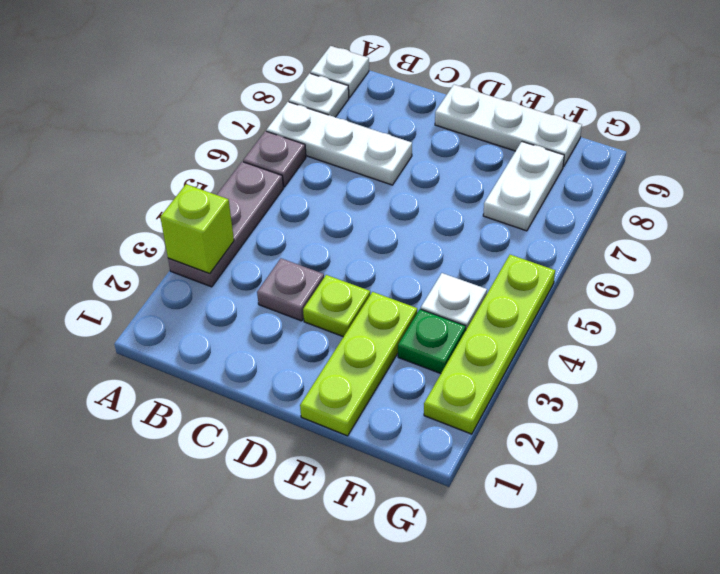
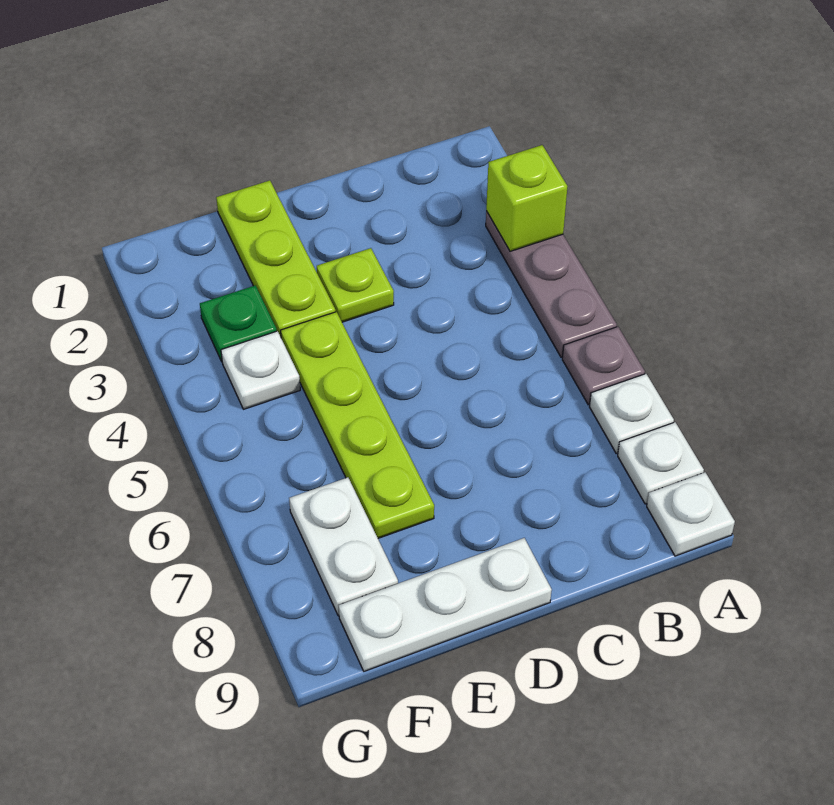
white plate A7:C7 level 1 -> white plate A7 level 1
grey plate C3 level 1 -> none
lime plate G2:G5 level 1 -> lime plate E4:E7 level 1

